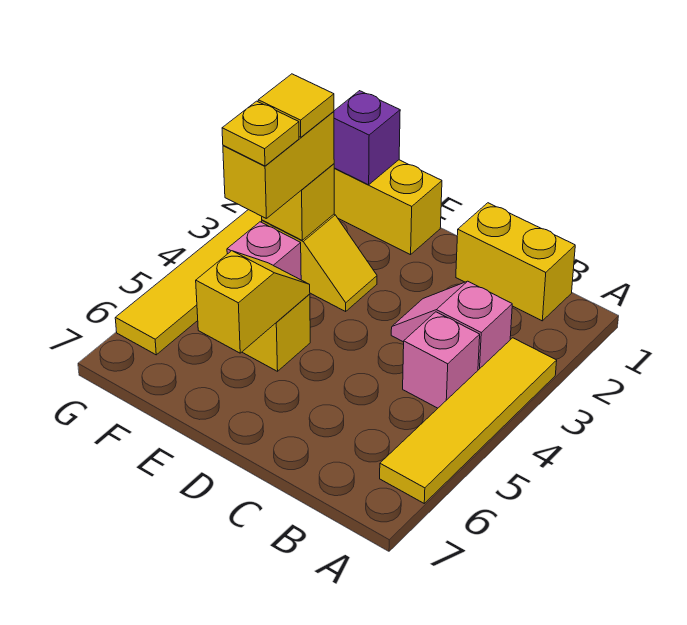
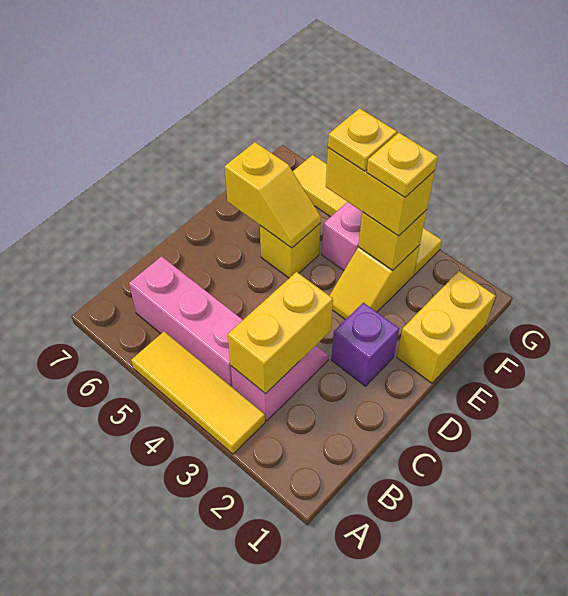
yellow tile A3:A6 level 1 -> yellow tile A3:A5 level 1
yellow brick B1:C1 level 1 -> yellow brick B3:C3 level 2
pink brick B4 level 1 -> pink brick B4:B6 level 1
purple brick F1 level 2 -> purple brick D2 level 1
yellow tile F3 level 4 -> yellow plate F3 level 4

